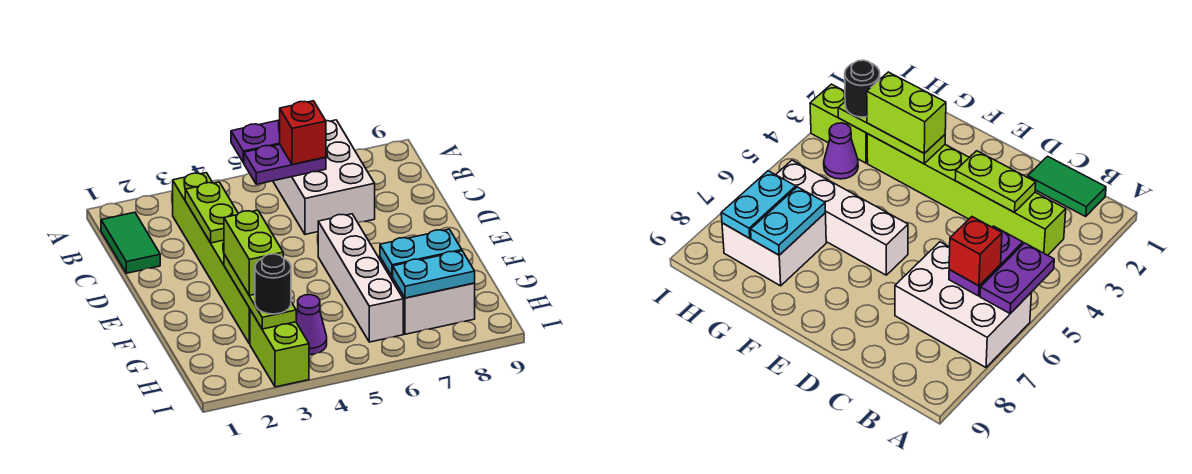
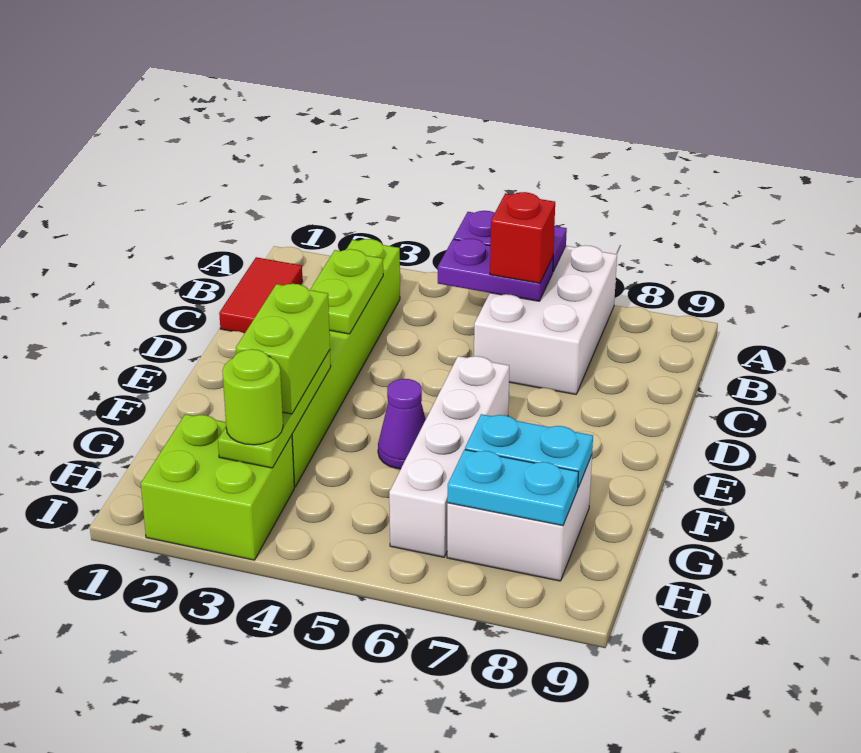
green tile B1:C1 level 1 -> red tile B1:C1 level 1
lime brick H3:I3 level 1 -> lime brick H2:I3 level 1
black round brick H3 level 3 -> lime round brick H3 level 3
purple cone H4 level 1 -> purple cone F5 level 1

